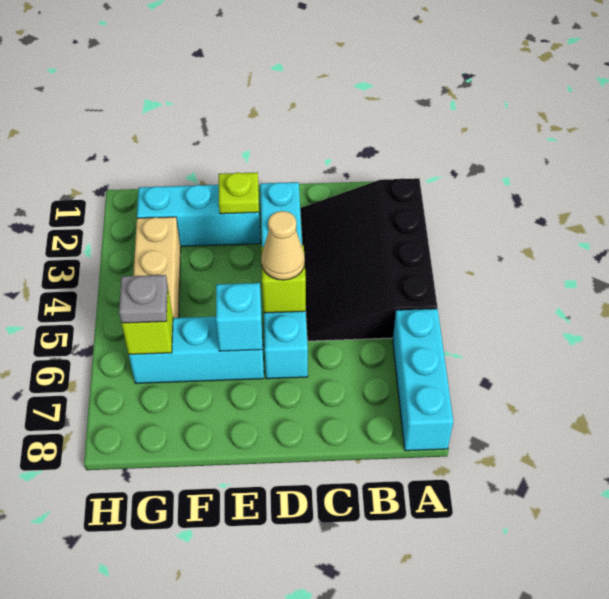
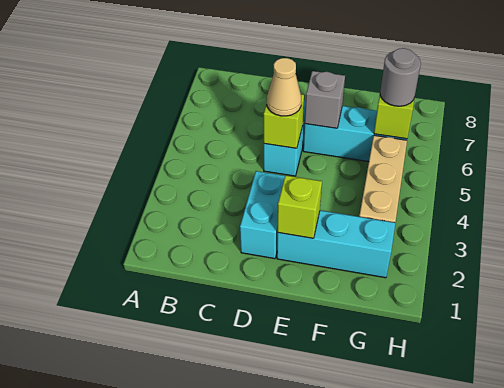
black slope A2:C5 level 1 top A -> none
cyan brick A6:A8 level 1 -> none
lime plate E2 level 2 -> lime brick E2 level 2
cyan brick E6 level 2 -> grey brick E6 level 2
grey plate G6 level 3 -> grey round brick G6 level 3

